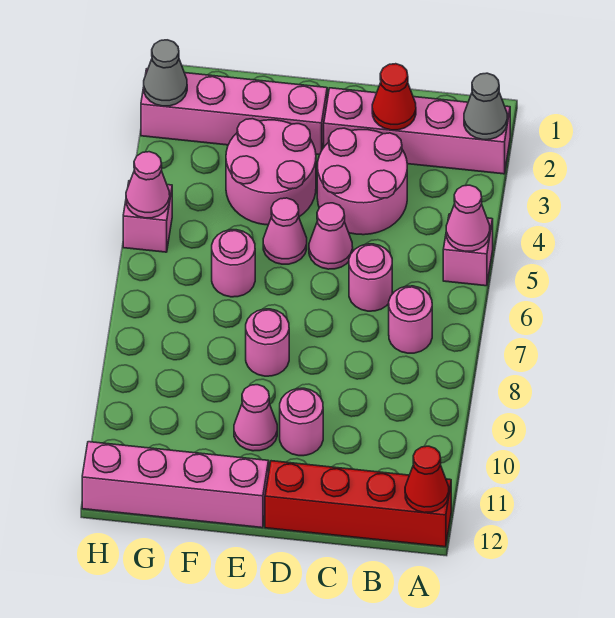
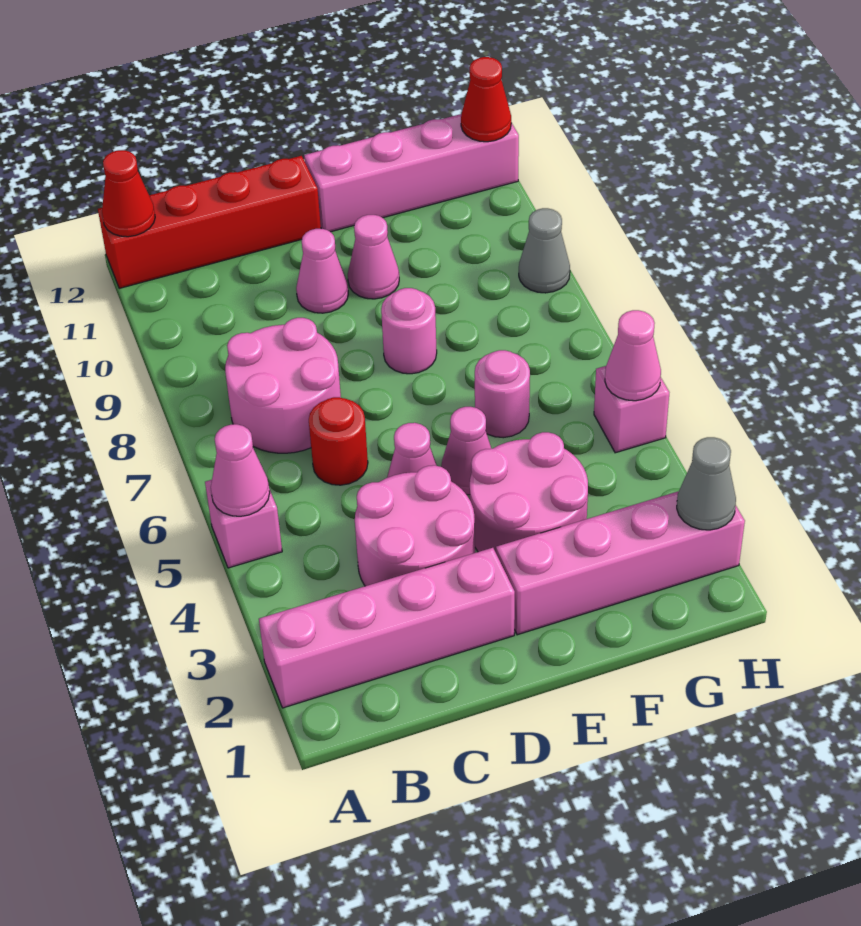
grey cone A2 level 2 -> grey cone H9 level 1
pink round brick B7 level 1 -> pink round brick B7:C8 level 1
red cone C2 level 2 -> red cone H12 level 2
pink round brick C6 level 1 -> red round brick C6 level 1
pink round brick D10 level 1 -> pink cone D10 level 1

